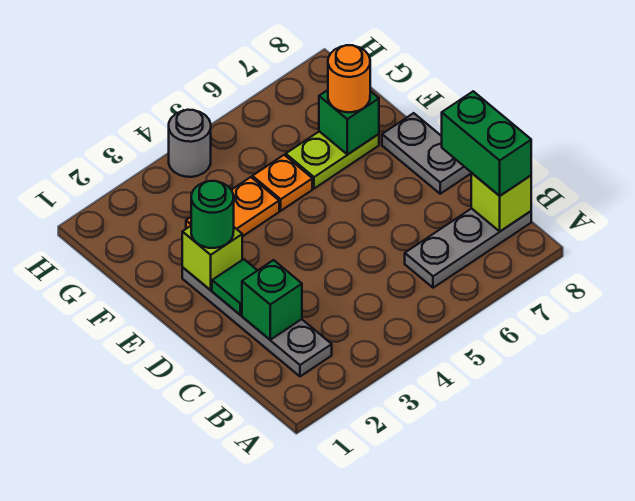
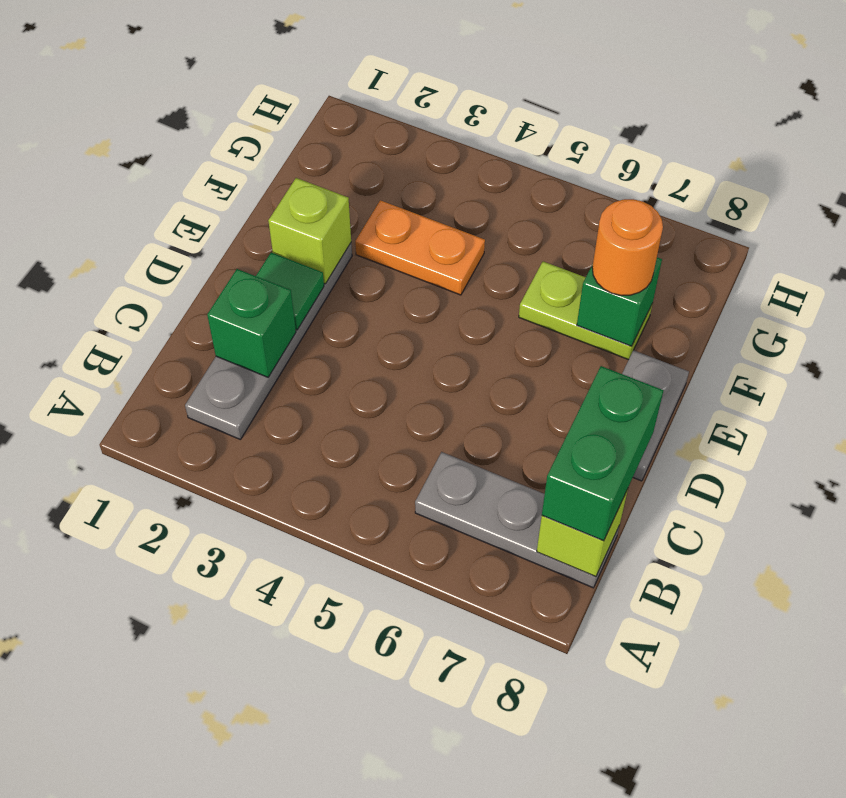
green round brick E2 level 3 -> none
orange plate F5 level 1 -> none
grey round brick H4 level 1 -> none

